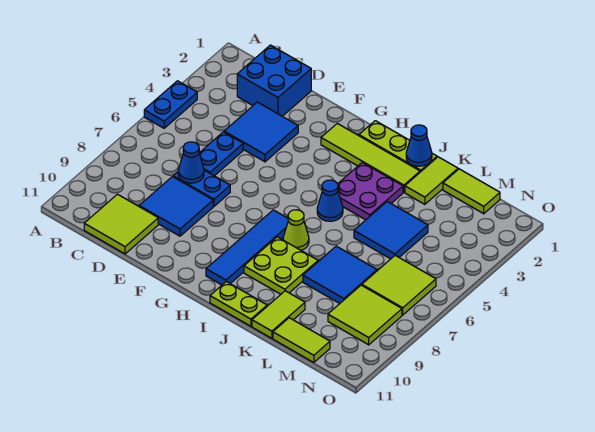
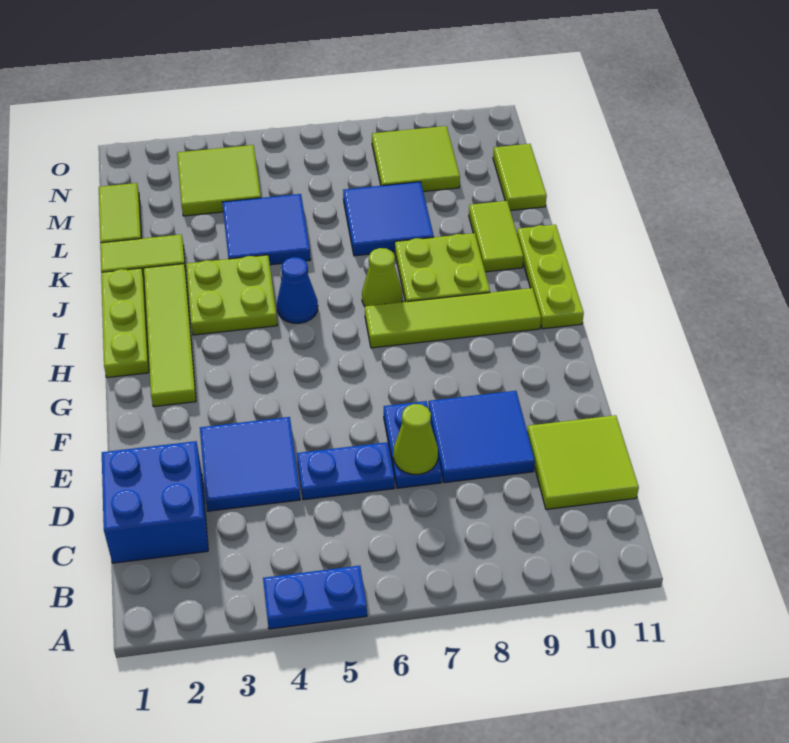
blue cone D7 level 2 -> lime cone D7 level 2
blue tile H7:H10 level 1 -> lime tile H7:H10 level 1
purple plate I3:J4 level 1 -> lime plate I3:J4 level 1
lime plate I11:J11 level 1 -> lime plate H11:J11 level 1
blue cone J1 level 2 -> none
lime tile K10:K11 level 1 -> lime tile J10:K10 level 1
lime tile M6:N7 level 1 -> lime tile M3:N4 level 1

